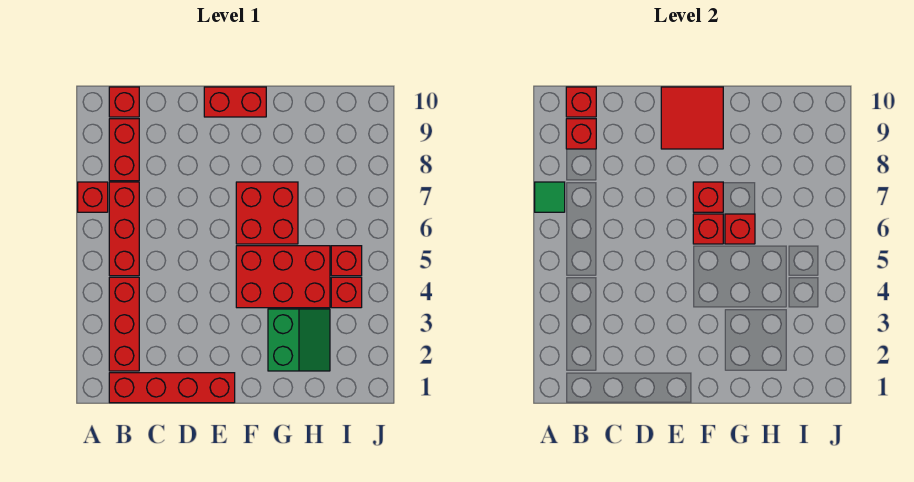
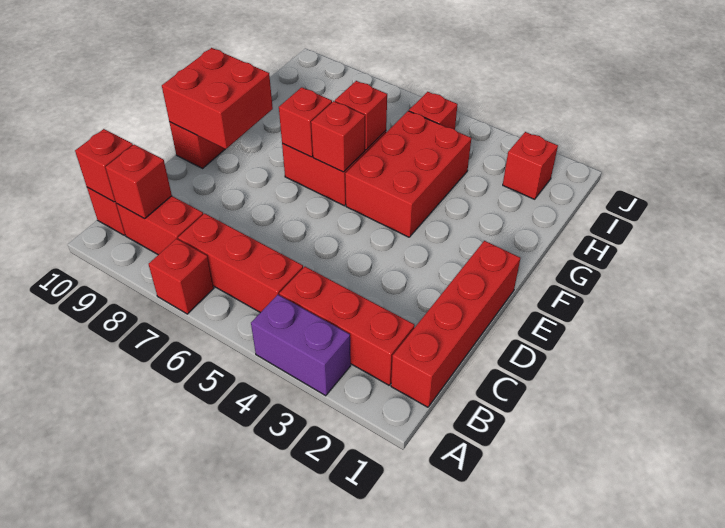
none -> purple brick A3:A4 level 1
green tile A7 level 2 -> none
red tile E9:F10 level 2 -> red brick E9:F10 level 2
green slope G2:H3 level 1 top G -> none
red brick I4 level 1 -> red brick I2 level 1

